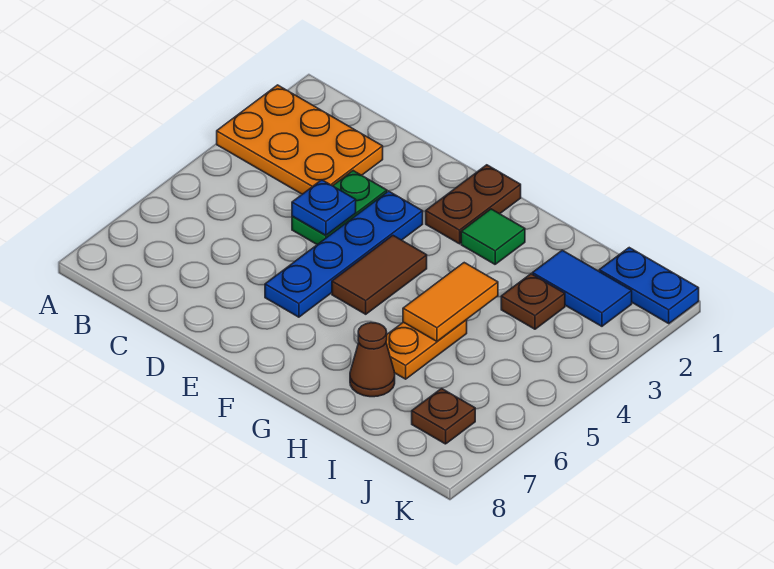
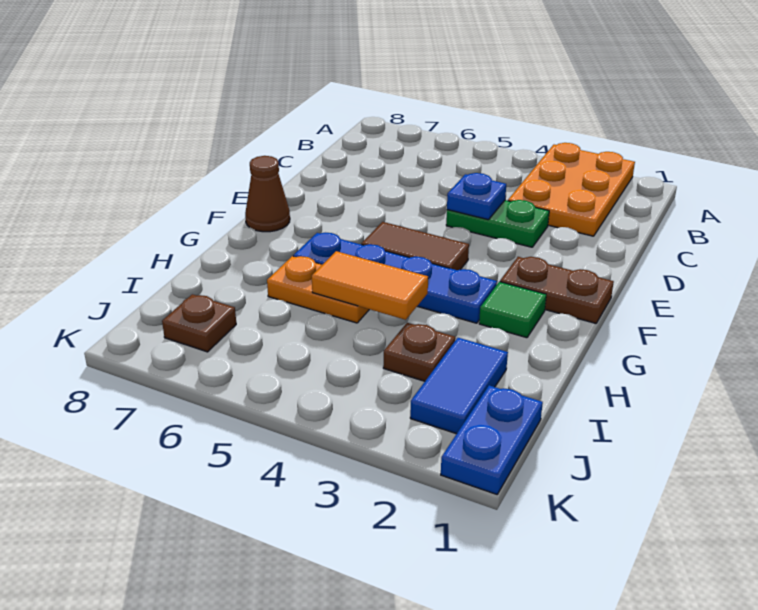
blue plate E3:E6 level 1 -> blue plate G3:G6 level 1
brown cone H7 level 1 -> brown cone F8 level 1

